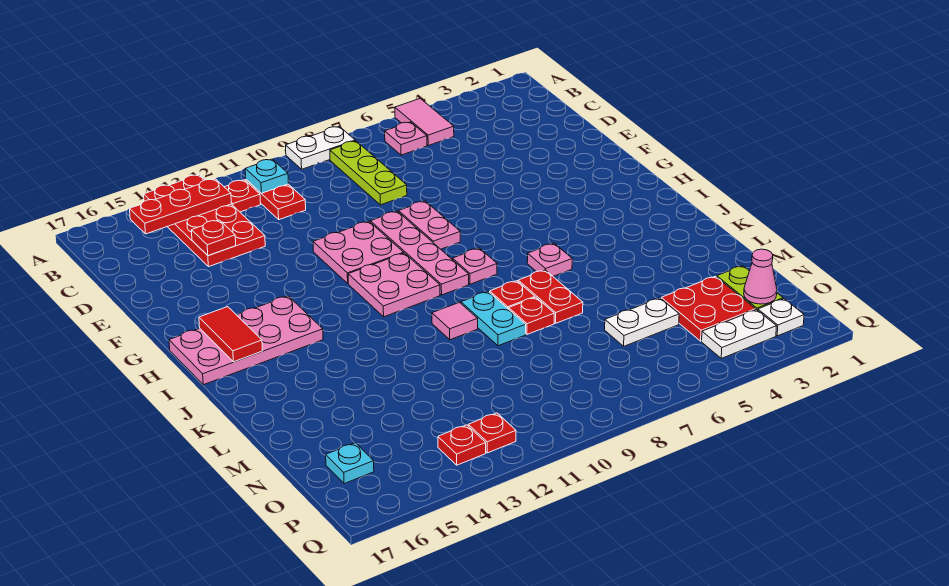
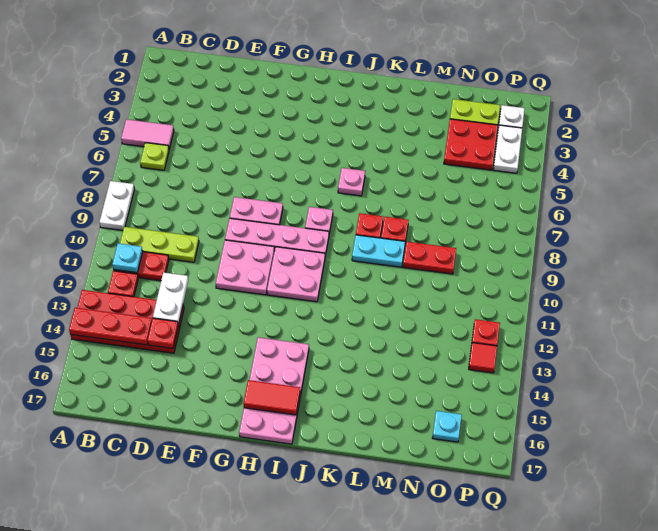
pink plate B6 level 1 -> lime plate B6 level 1
lime plate B8:D8 level 1 -> lime plate B10:D10 level 1
red plate B13:B15 level 2 -> red plate A14:C14 level 2
red plate K7:L7 level 1 -> red plate M9:N9 level 1
pink tile K10 level 1 -> none
white plate N5:N6 level 1 -> white plate D12:D13 level 2
pink cone O2 level 2 -> none
red plate P13 level 1 -> red tile P13 level 1

